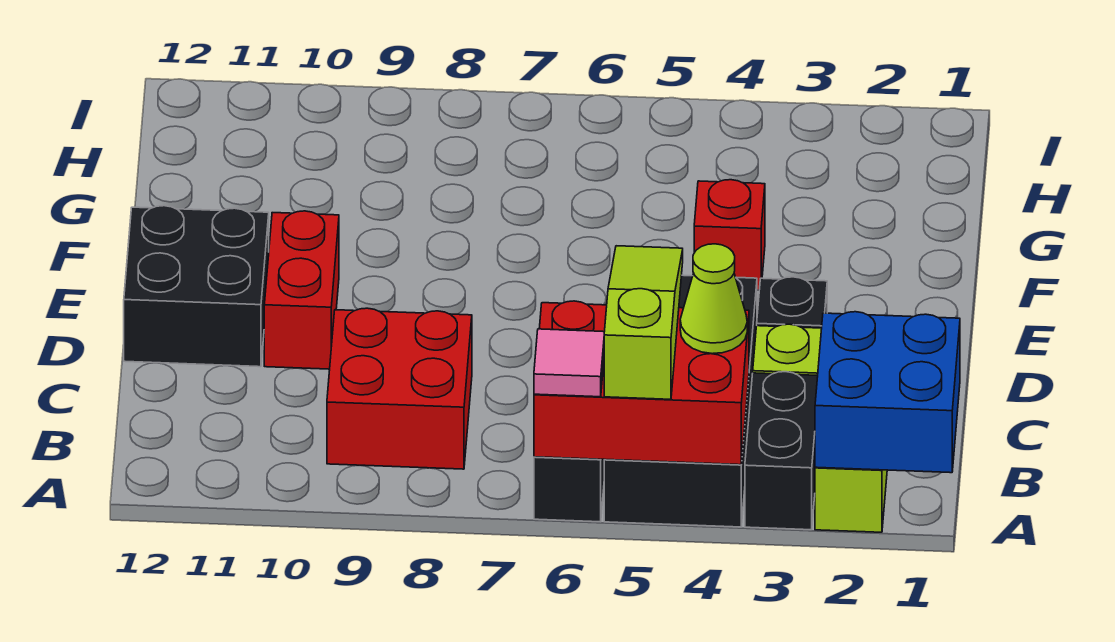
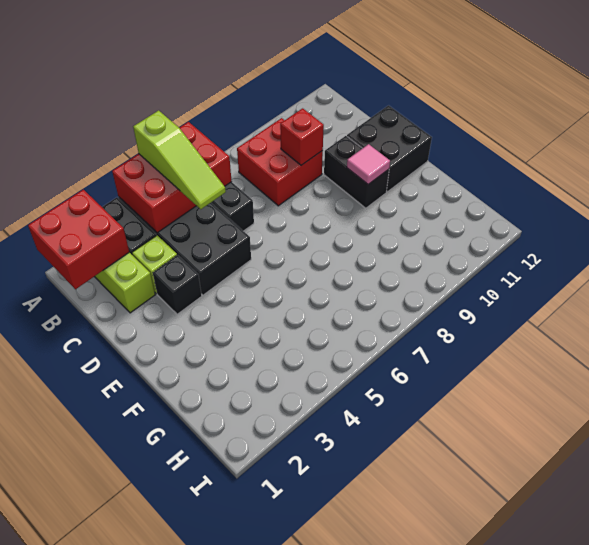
blue brick A1:B2 level 2 -> red brick A1:B2 level 2
pink tile A6 level 3 -> pink tile E10 level 2
lime cone B4 level 3 -> none
red brick D10:E10 level 1 -> black brick D10:E10 level 1
red brick F4 level 1 -> red brick C9 level 2

